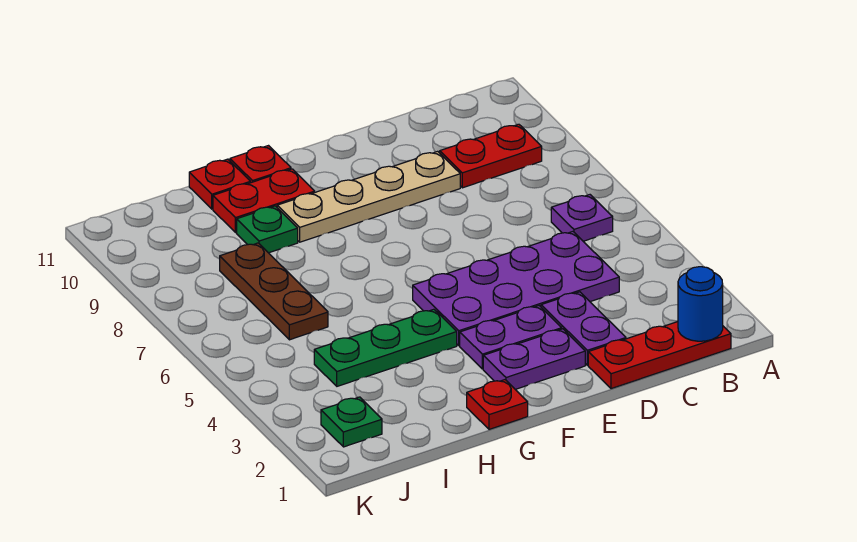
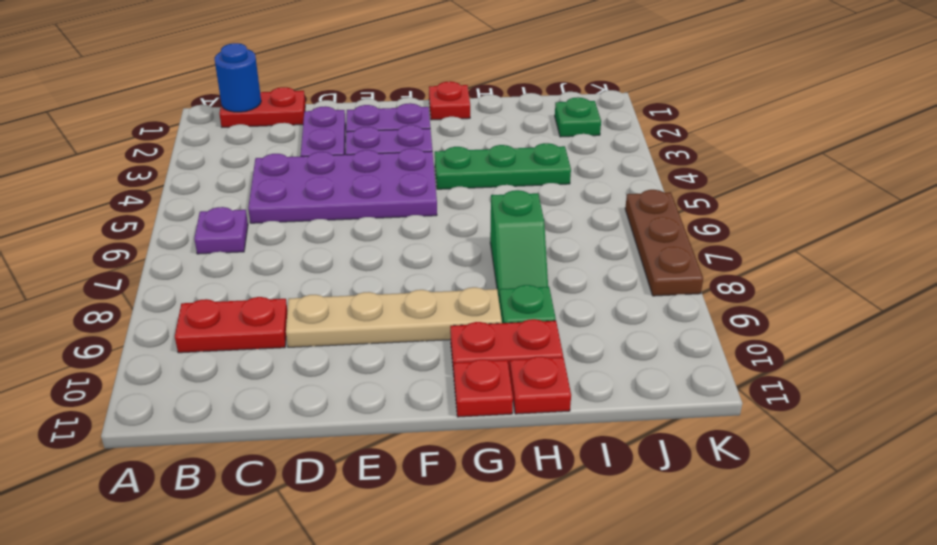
red plate B1:D1 level 1 -> red plate B1:C1 level 1
none -> green slope H7:H8 level 1 top 7
brown plate I6:I8 level 1 -> brown plate K6:K8 level 1

